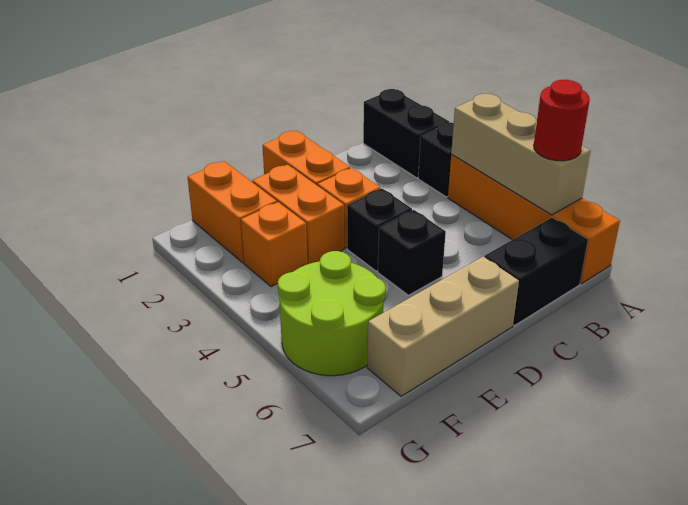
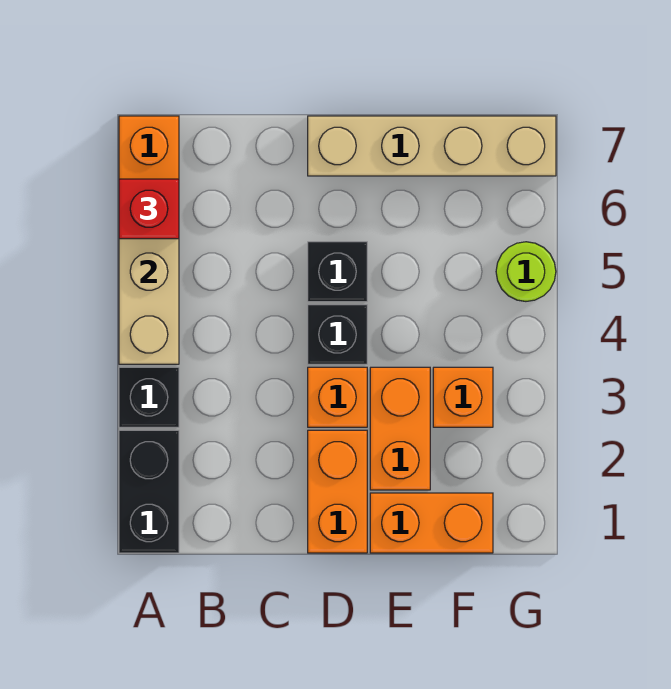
red round brick A6 level 3 -> red brick A6 level 3
black brick B7:C7 level 1 -> none
tan brick D7:F7 level 1 -> tan brick D7:G7 level 1
orange brick F1:F2 level 1 -> orange brick E1:F1 level 1
lime round brick F5:G6 level 1 -> lime round brick G5 level 1

